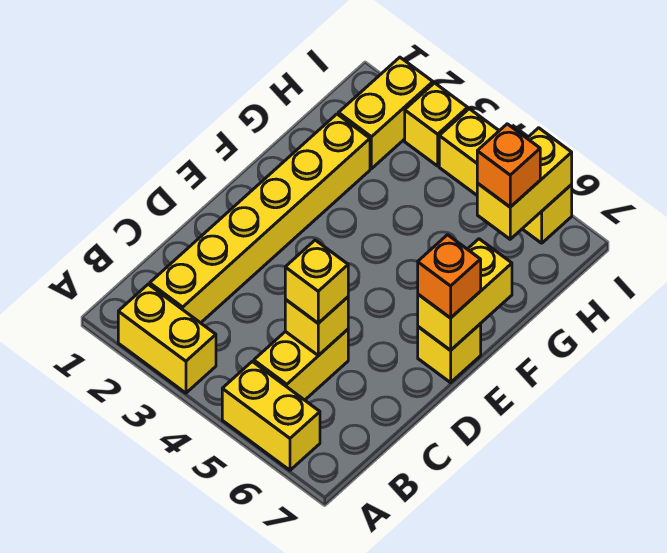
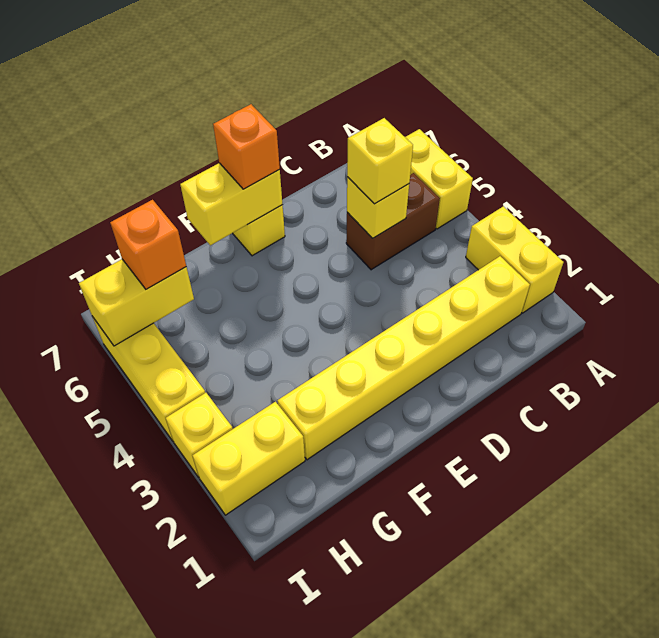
yellow brick B5:C5 level 1 -> brown brick B5:C5 level 1

